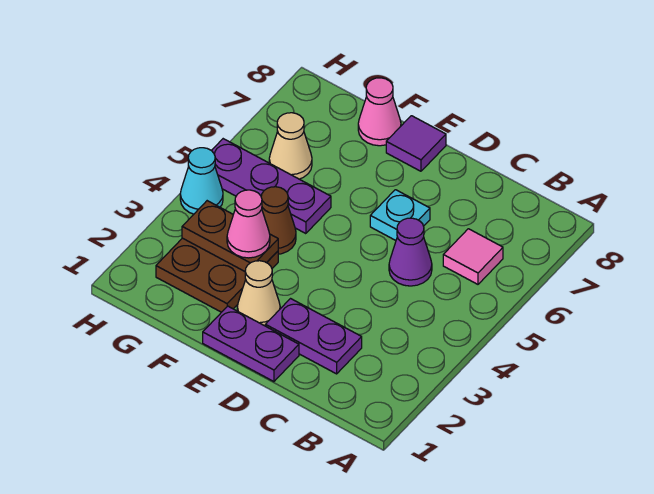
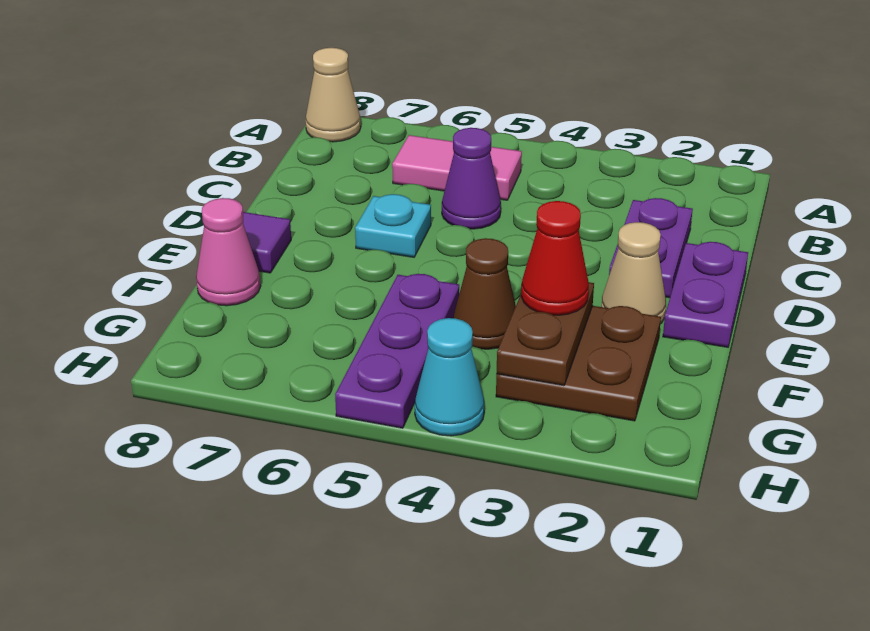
pink tile B6 level 1 -> pink tile B5:B6 level 1
pink cone F3 level 3 -> red cone F3 level 3
tan cone G6 level 1 -> tan cone A8 level 1

